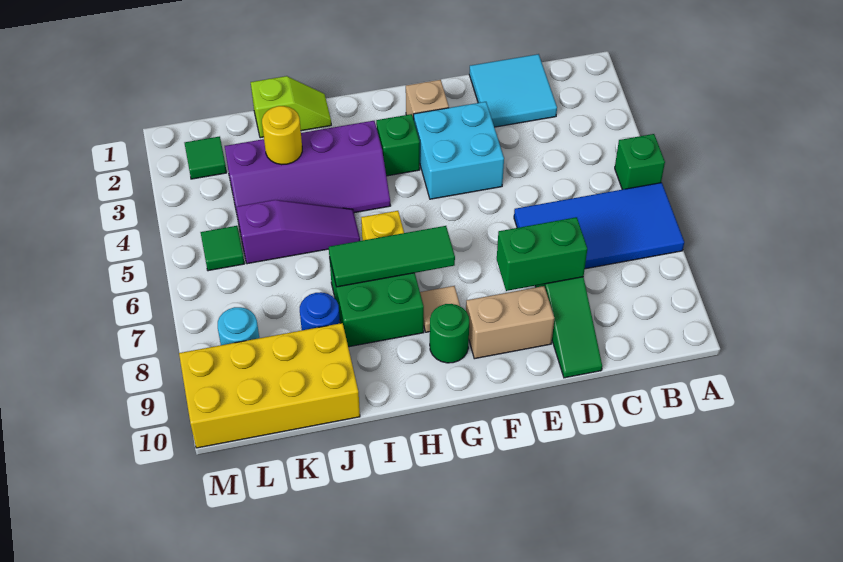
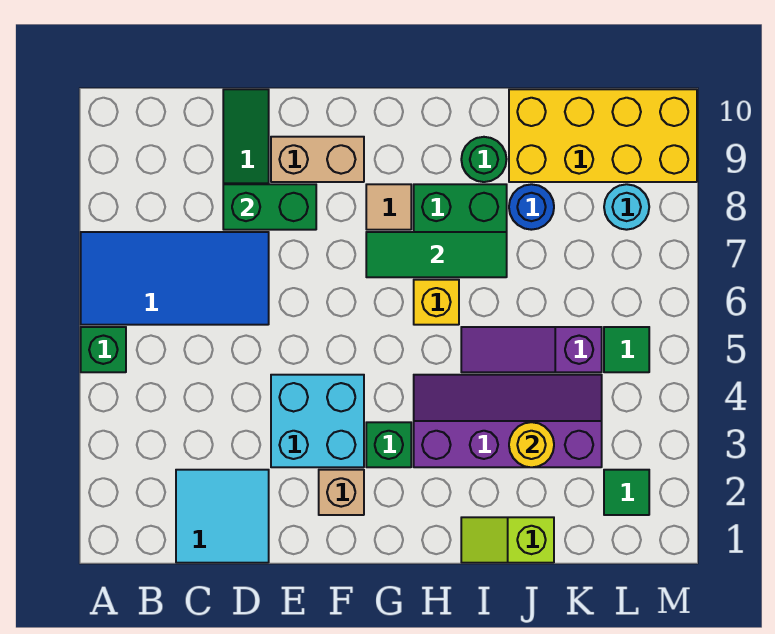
green round brick G9 level 1 -> green round brick I9 level 1

